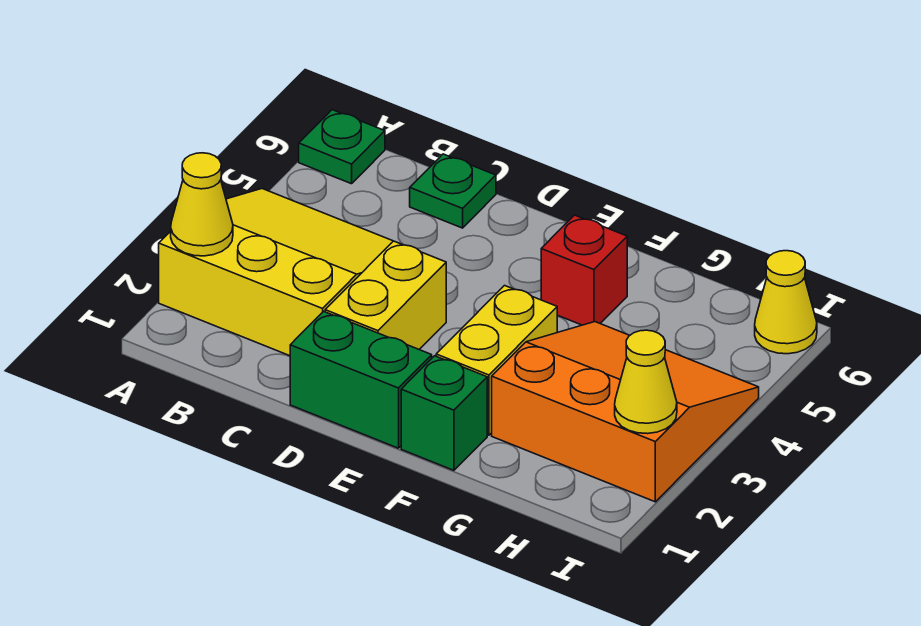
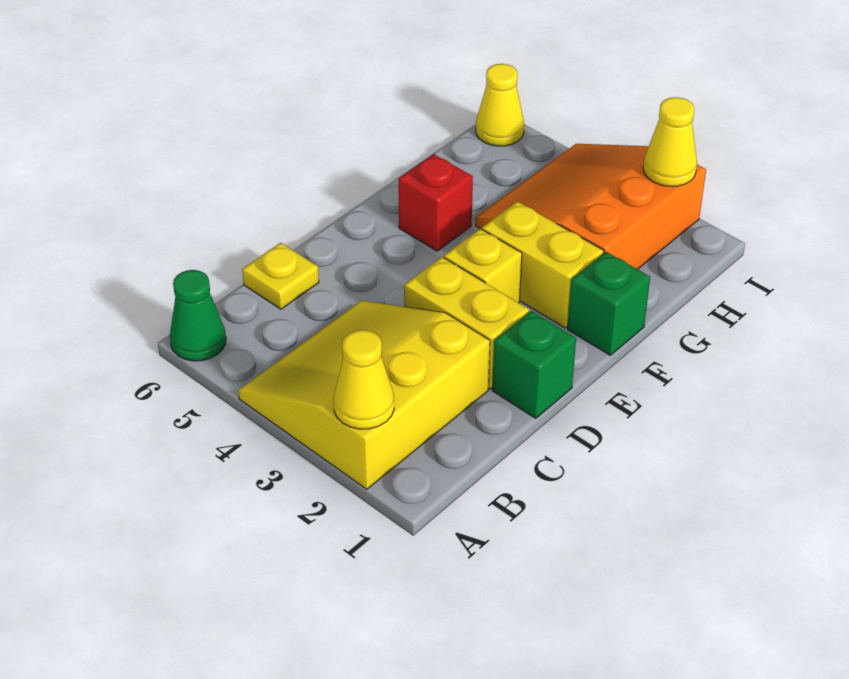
green plate A6 level 1 -> green cone A6 level 1
green plate C6 level 1 -> yellow plate C6 level 1
green brick D1:E1 level 1 -> green brick D1 level 1
none -> yellow brick E3 level 1

